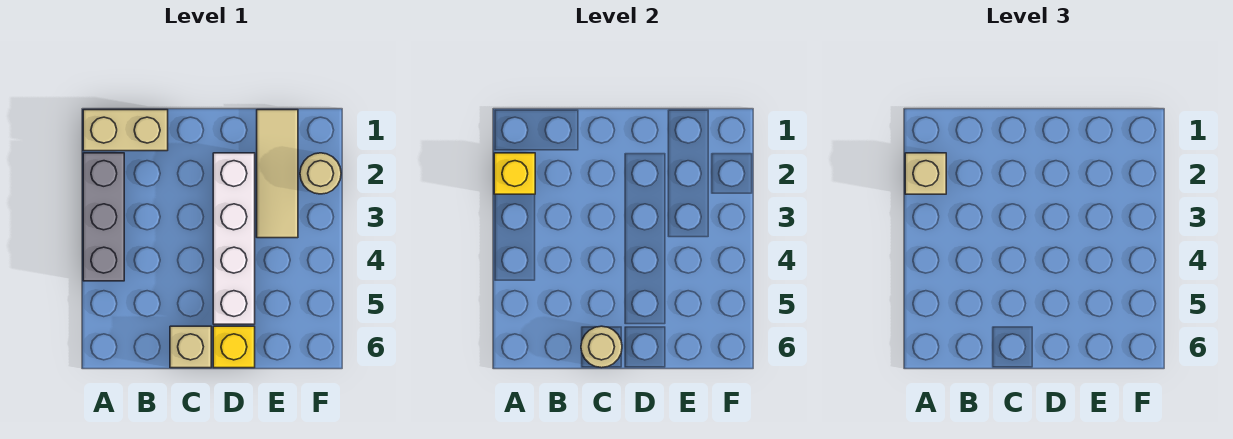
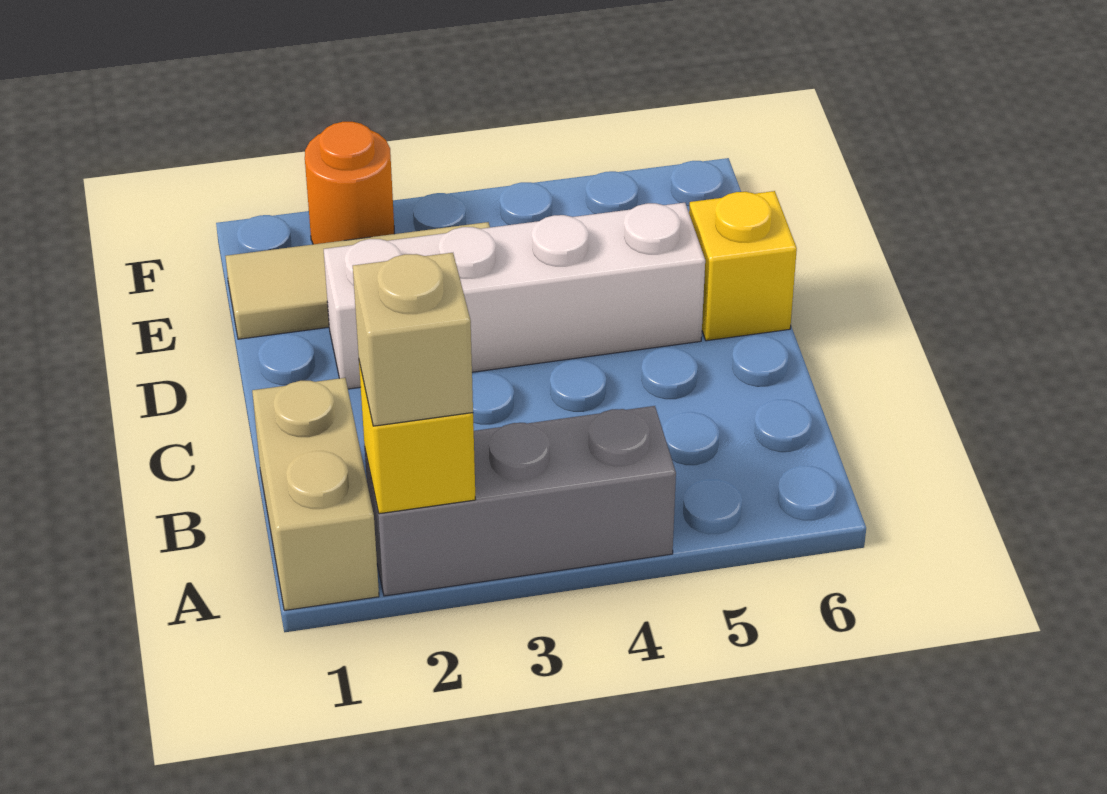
tan brick C6 level 1 -> none
tan round brick C6 level 2 -> none
tan round brick F2 level 1 -> orange round brick F2 level 1

